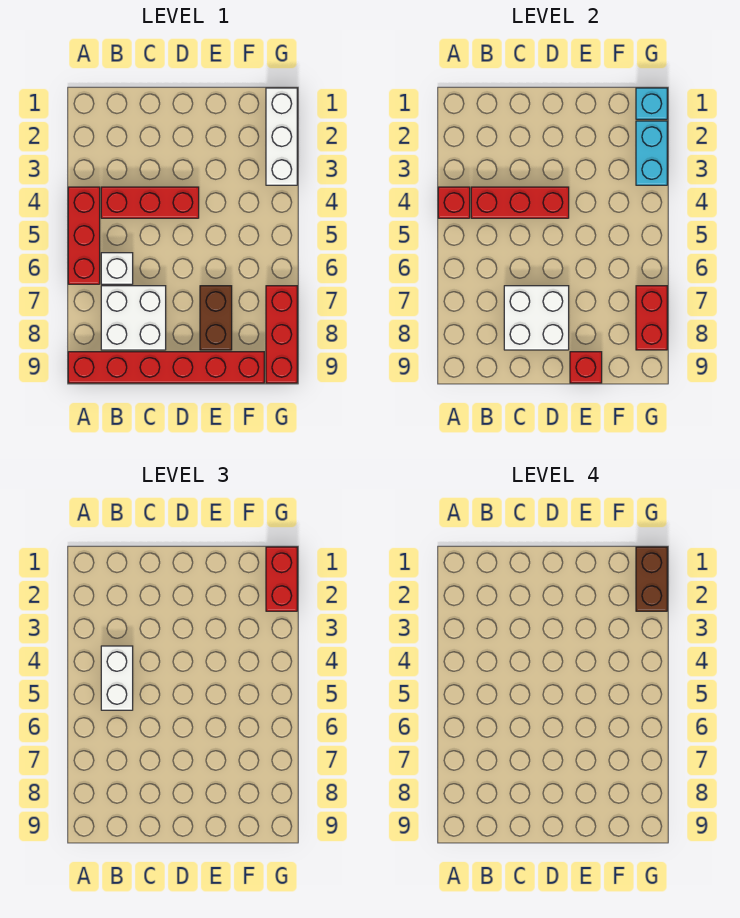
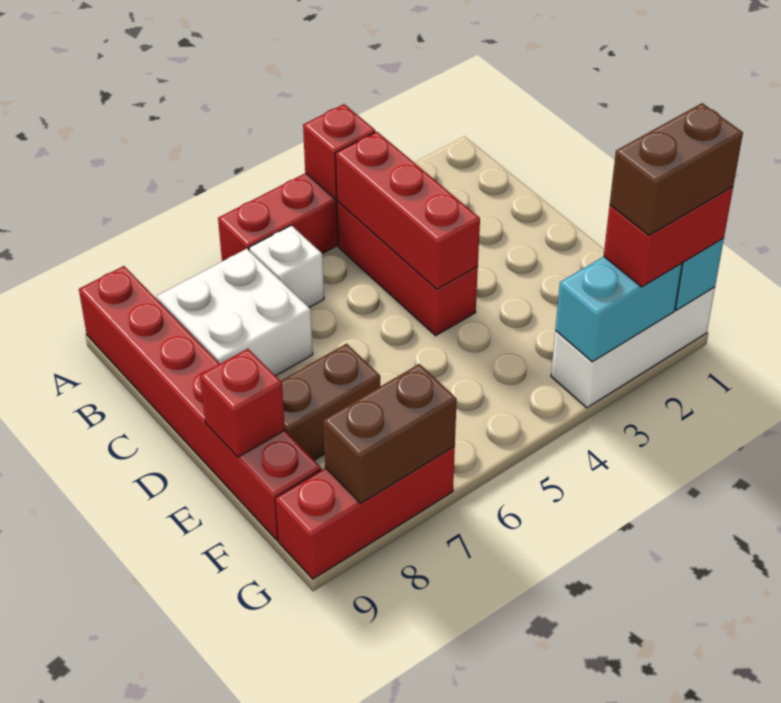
white brick B4:B5 level 3 -> none
white brick C7:D8 level 2 -> none
red brick G7:G8 level 2 -> brown brick G7:G8 level 2

